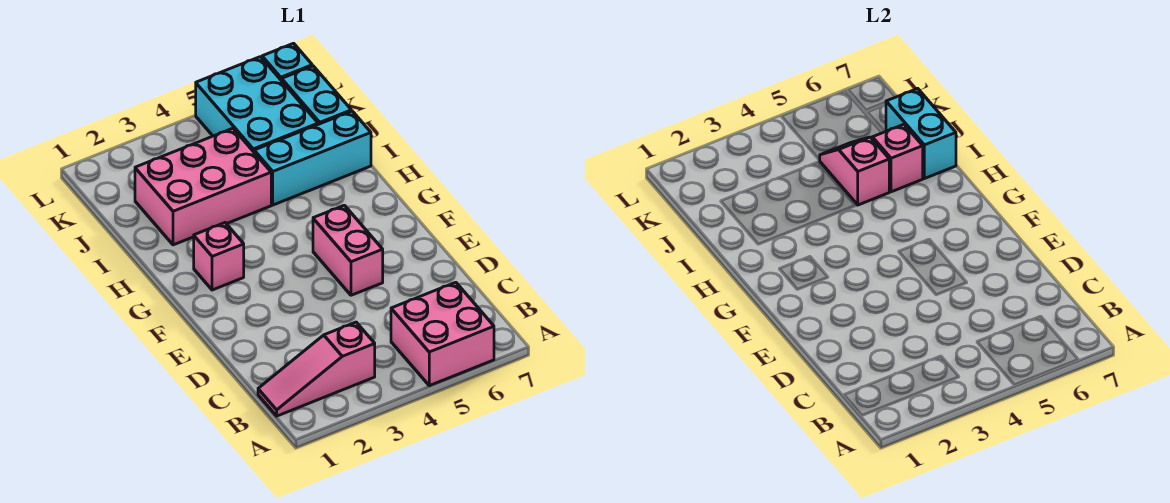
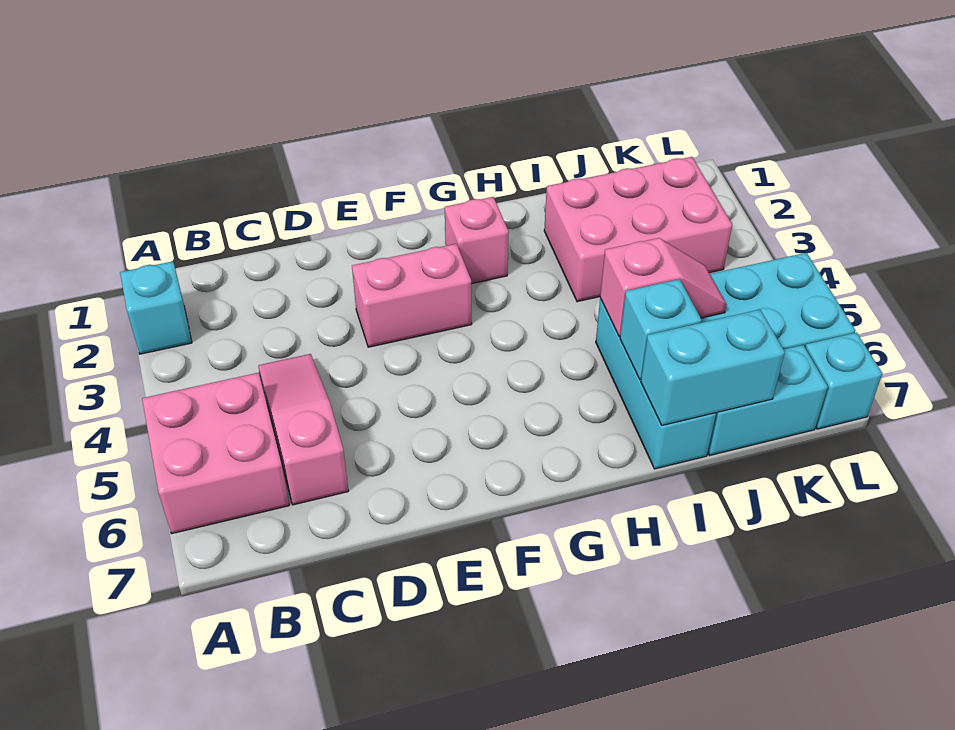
none -> cyan brick A2 level 1
pink slope B1:B3 level 1 top 3 -> pink slope C4:C6 level 1 top 6
pink brick E5:F5 level 1 -> pink brick E3:F3 level 1
pink brick I2:J4 level 1 -> pink brick I2:K3 level 1
pink brick I6 level 2 -> cyan brick I6 level 2

